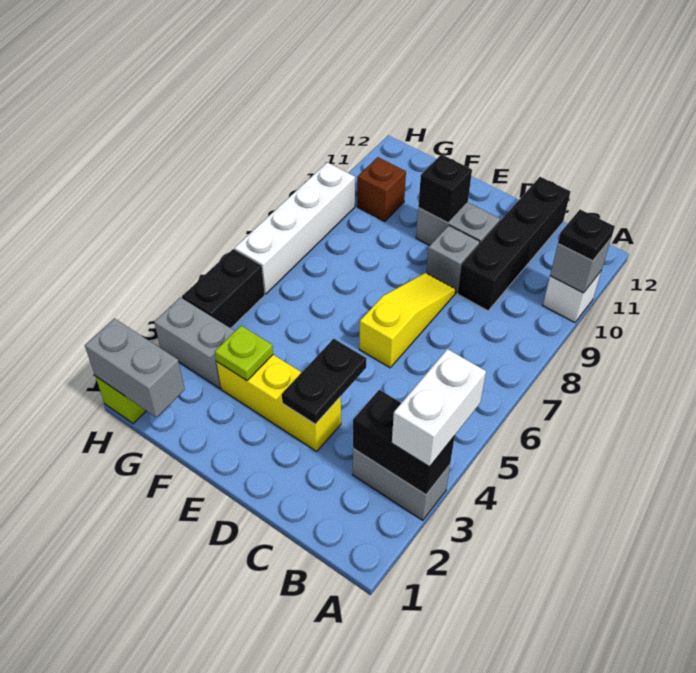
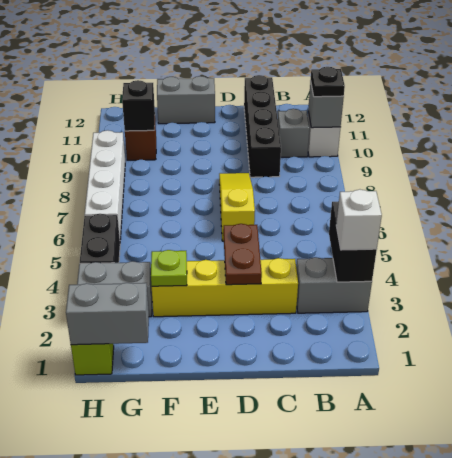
black brick A3:B3 level 2 -> black brick A3:A4 level 2
white brick A3:A4 level 3 -> white brick A3 level 3
yellow brick D3:F3 level 1 -> yellow brick C3:F3 level 1
black plate D3:D4 level 2 -> brown plate D3:D4 level 2
grey brick D9 level 1 -> grey brick B10 level 1
grey brick D10:E10 level 1 -> grey brick E12:F12 level 1
black brick E10 level 2 -> black brick G10 level 2

